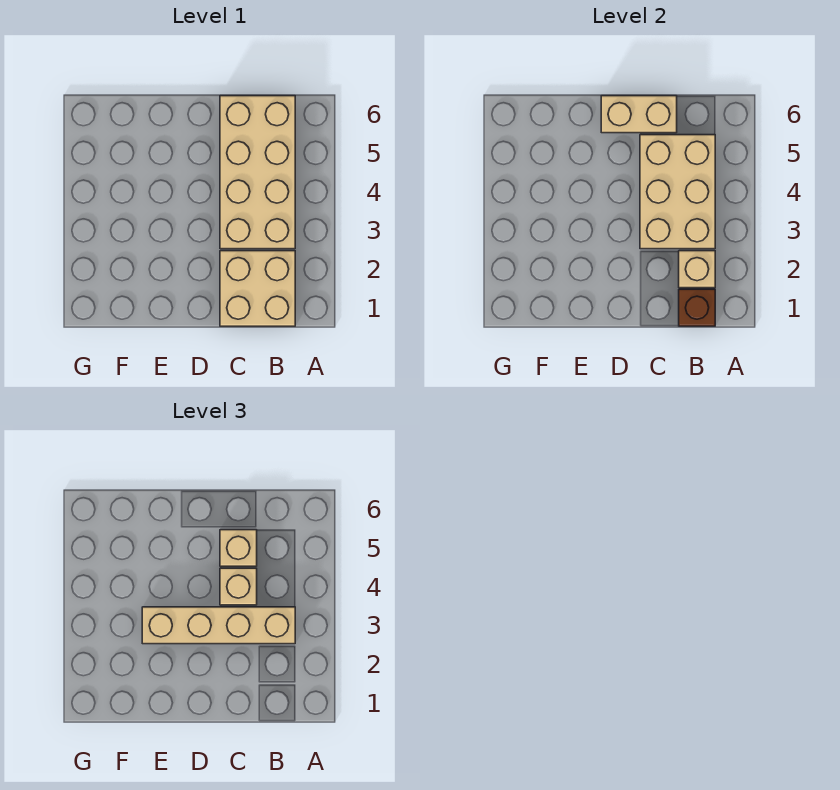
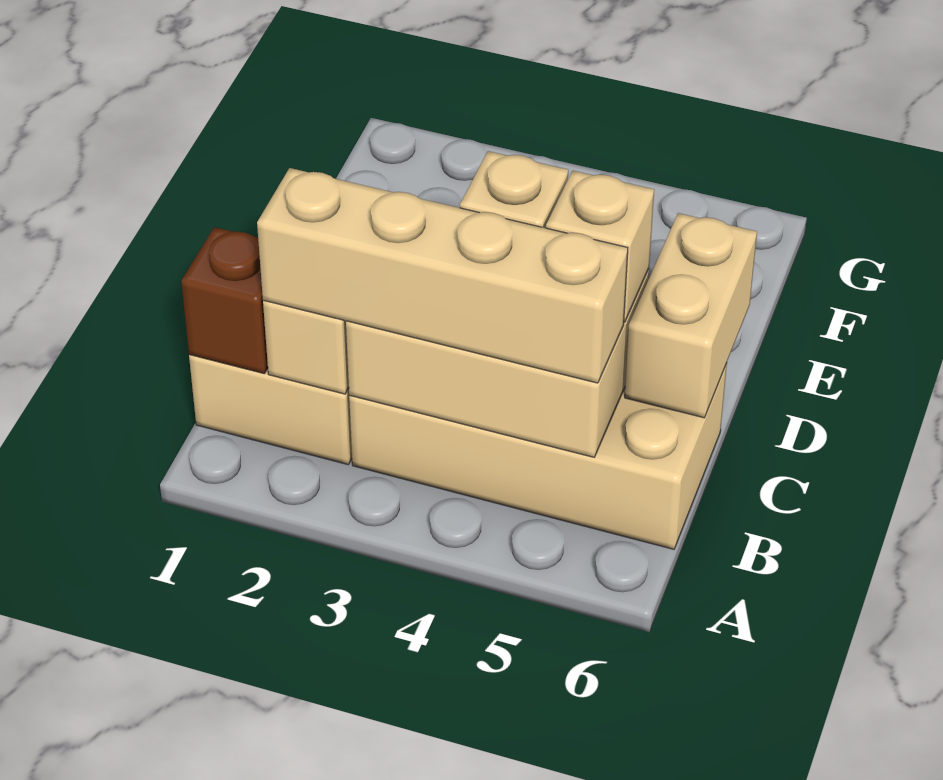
tan brick B3:E3 level 3 -> tan brick B2:B5 level 3

